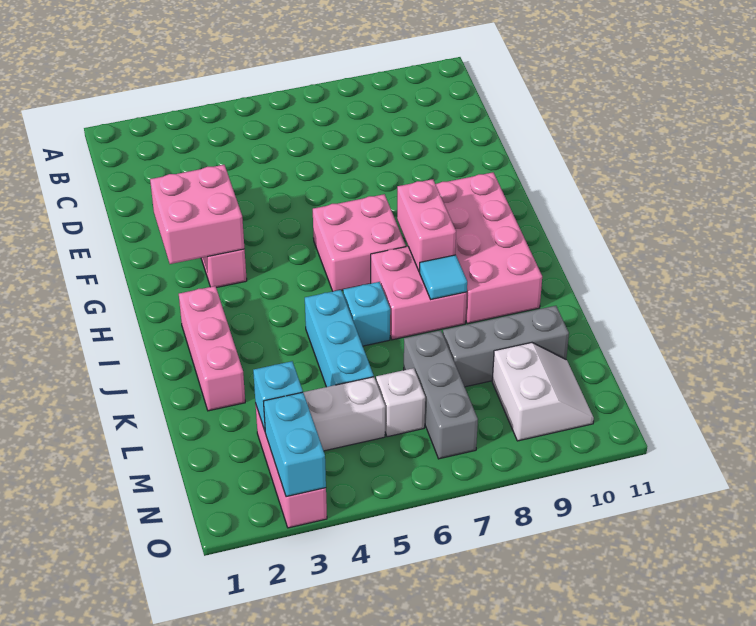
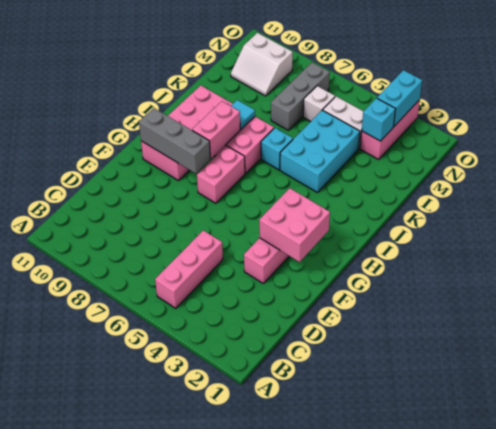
pink brick G6:H7 level 1 -> pink brick G7:H7 level 1
pink brick I2:K2 level 1 -> pink brick B5:D5 level 1
cyan brick J5:L5 level 1 -> cyan brick J4:L5 level 1
grey brick L8:L10 level 1 -> grey brick G8:G10 level 2
white slope M9:N10 level 1 top 9 -> white slope M9:N10 level 1 top N

